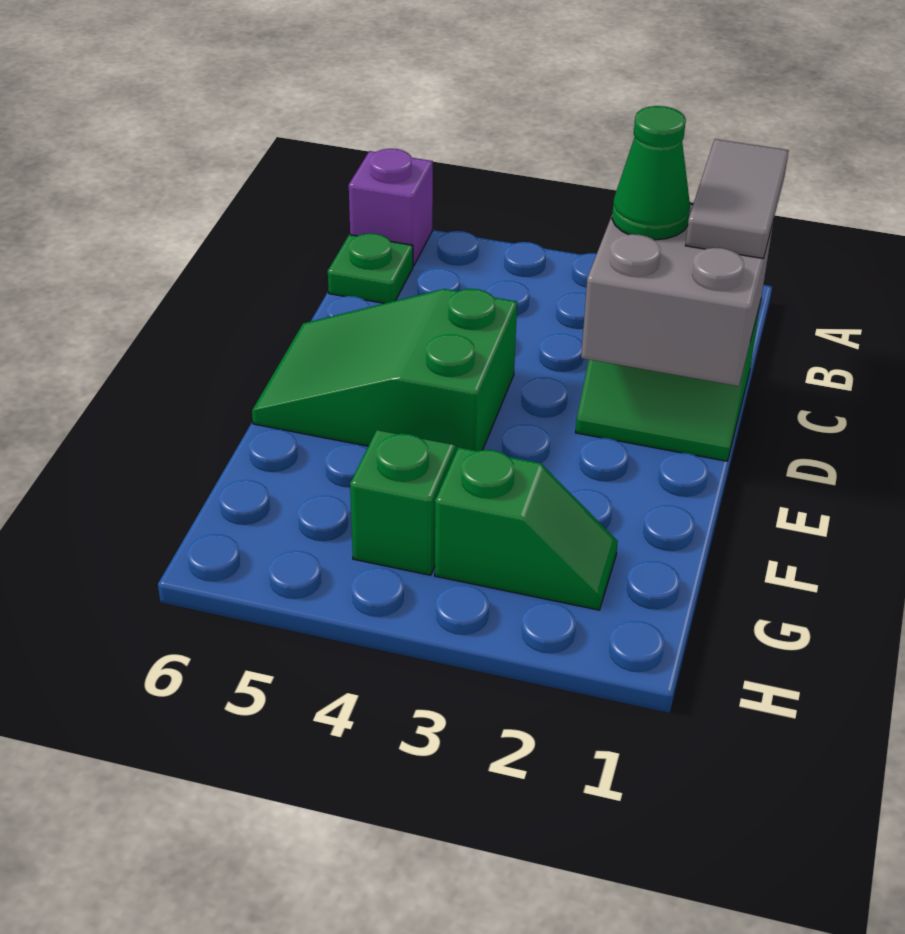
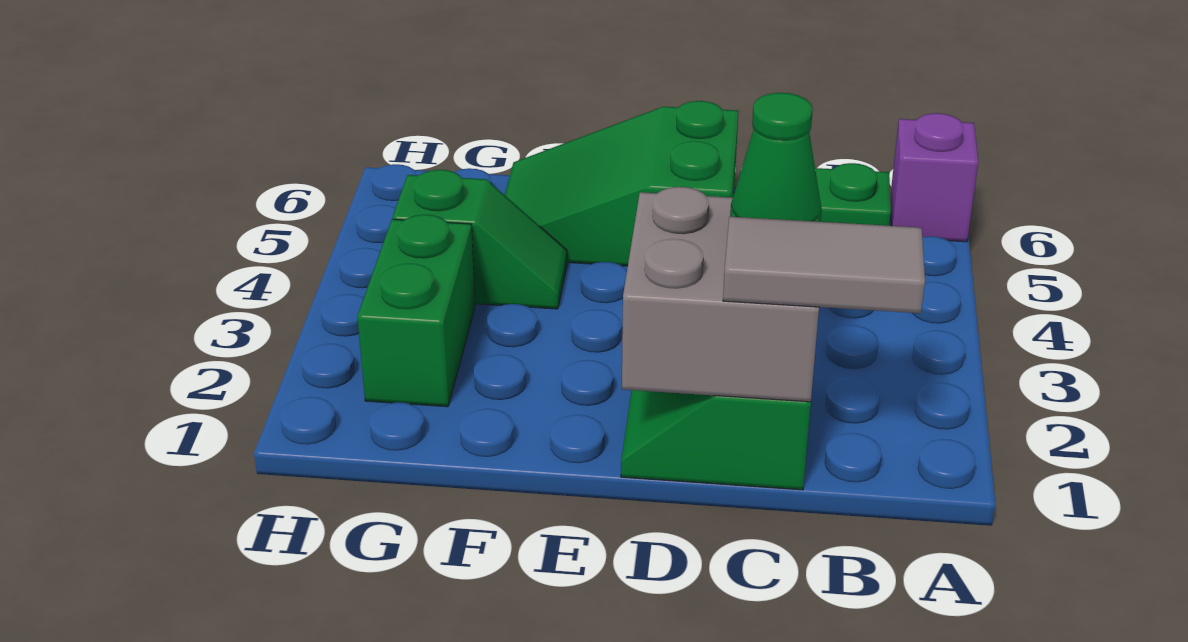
green slope D4:E6 level 1 top 4 -> green slope D5:F6 level 1 top D
green slope G2:G3 level 1 top 3 -> green brick G2:G3 level 1

